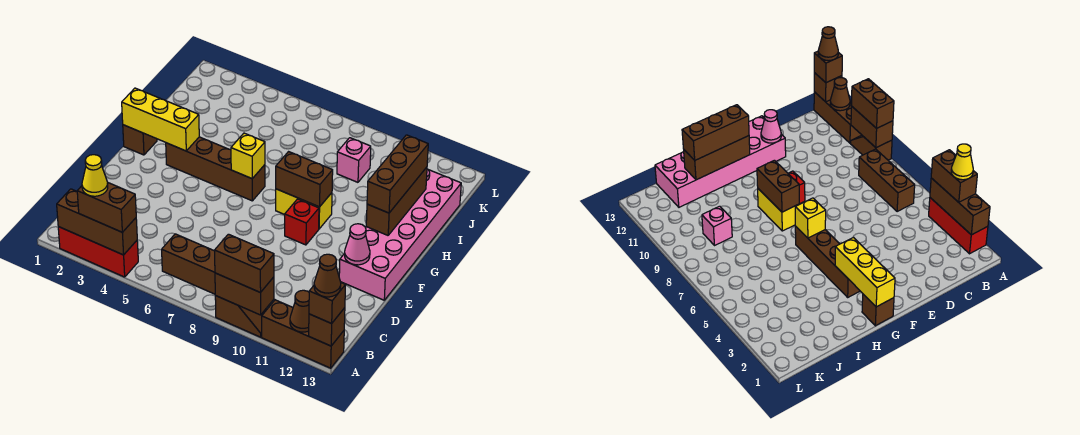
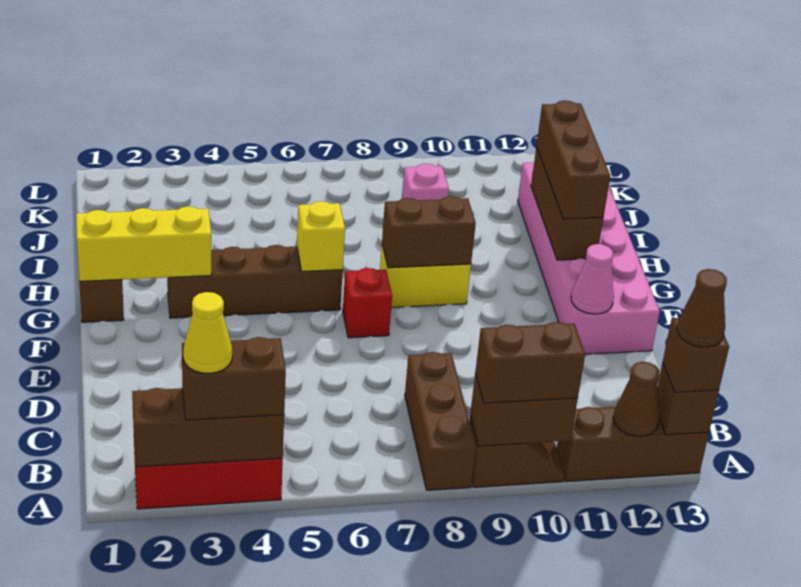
brown brick B6:B8 level 1 -> brown brick A8:C8 level 1
red brick F9 level 1 -> red brick F7 level 1

